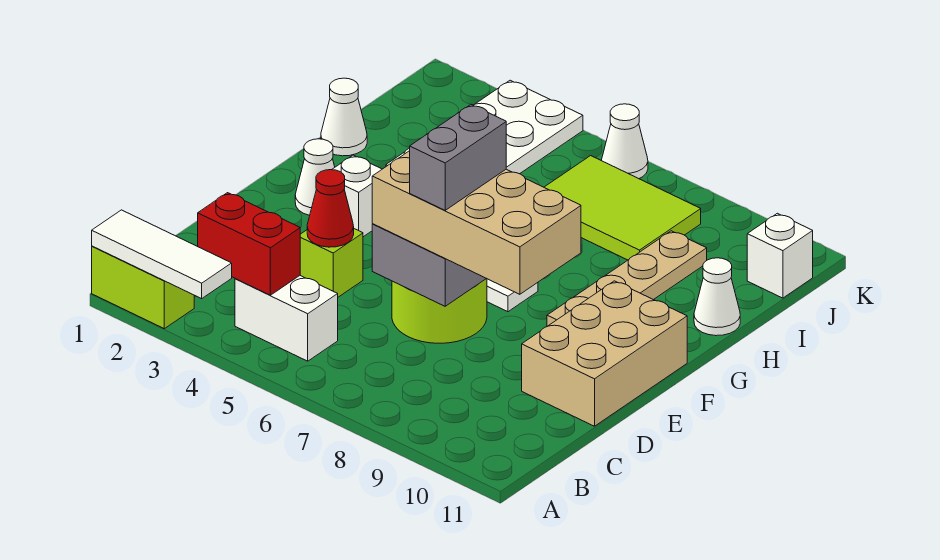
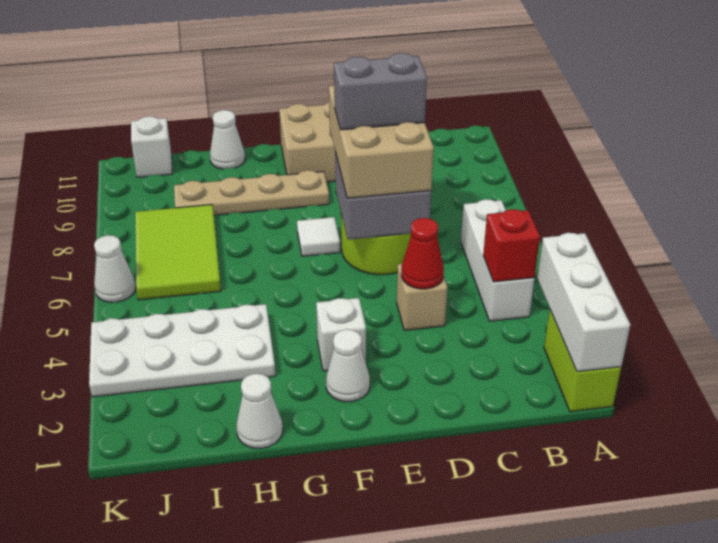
white tile A1:A3 level 2 -> white brick A1:A3 level 2
red brick B3:B4 level 2 -> red brick B4 level 2
white brick B4:B5 level 1 -> white brick B4:B6 level 1
lime brick D4 level 1 -> tan brick D4 level 1
tan brick D6:E9 level 3 -> tan brick D6:E8 level 3

